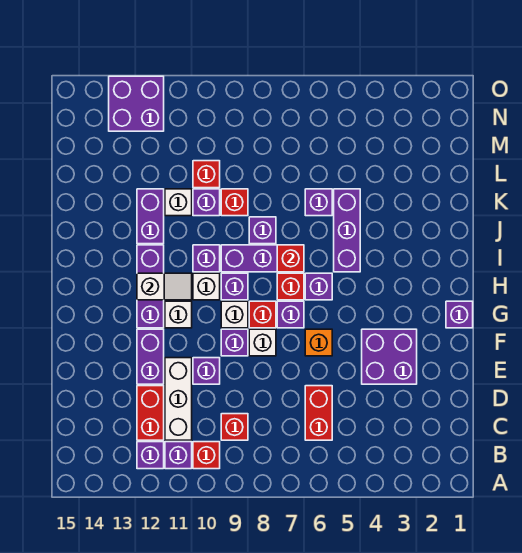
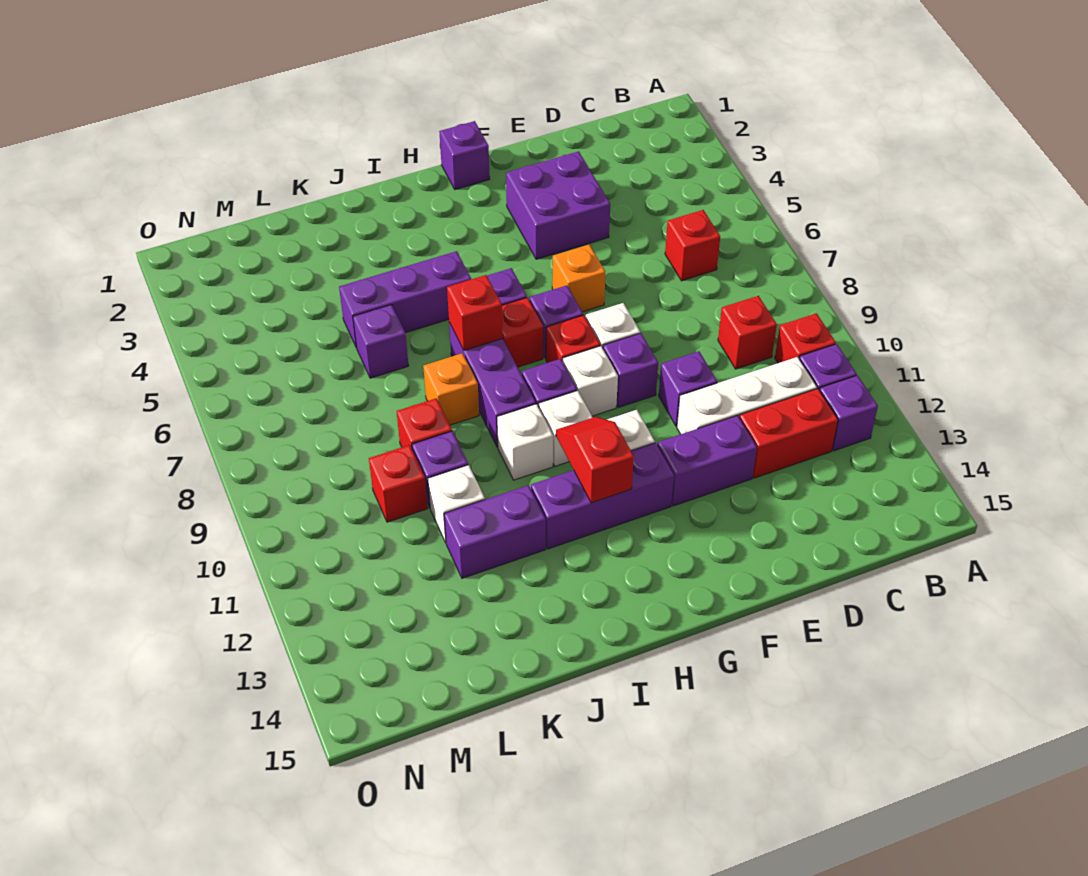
red brick C6:D6 level 1 -> red brick C6 level 1
white slope H11:H12 level 2 top 12 -> red slope H11:H12 level 2 top 12
purple brick I10 level 1 -> white brick I10 level 1
purple brick J8 level 1 -> orange brick J8 level 1
purple brick N12:O13 level 1 -> none

